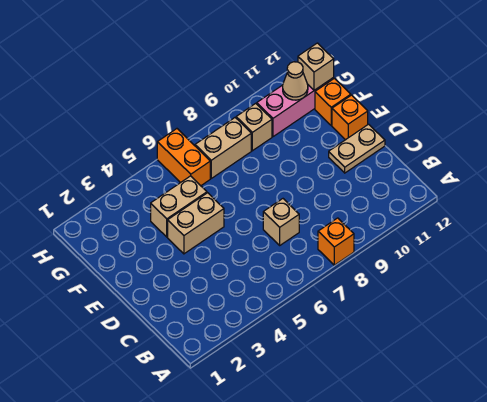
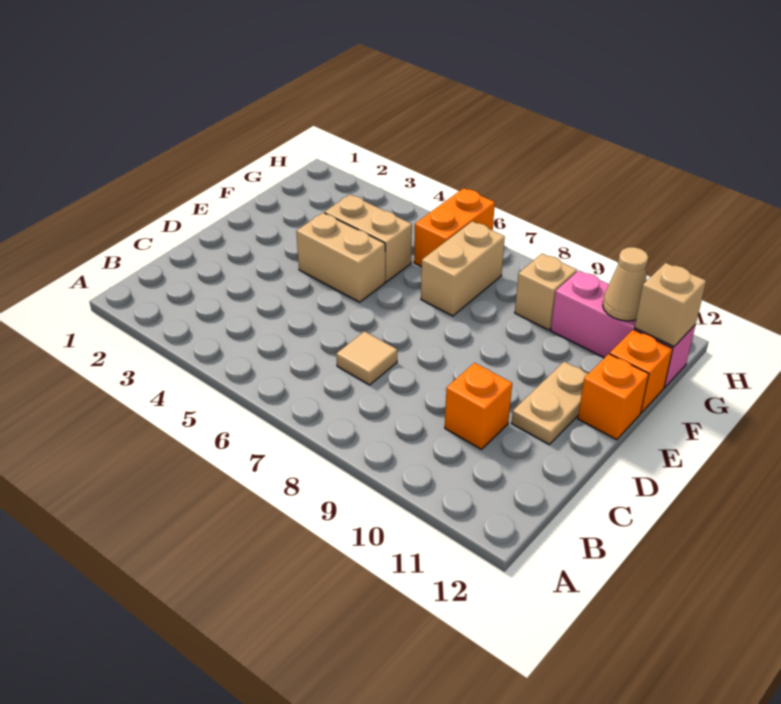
orange brick A8 level 1 -> orange brick C10 level 1
tan brick C7 level 1 -> tan tile C7 level 1
tan plate D11:D12 level 1 -> tan plate D11:E11 level 1
tan brick G7:G8 level 1 -> tan brick F7:G7 level 1

